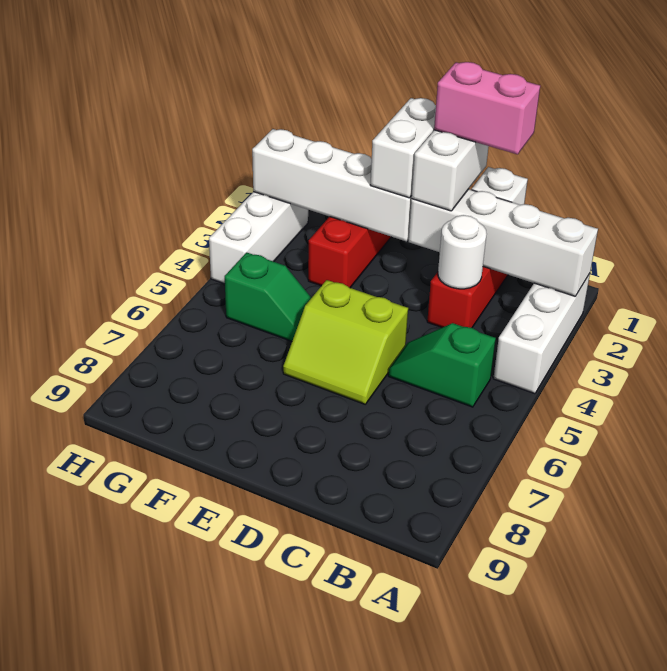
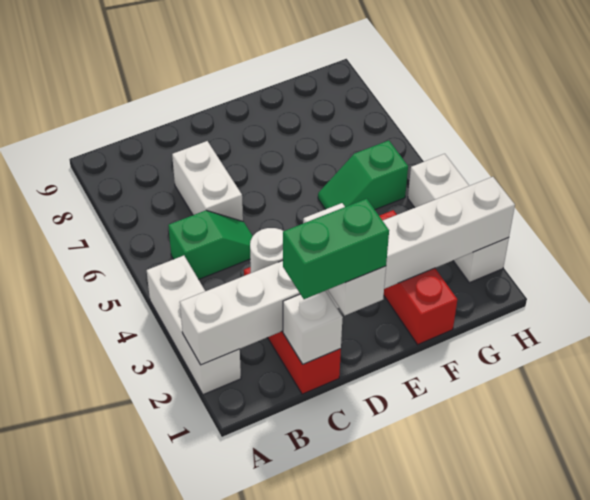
pink brick C1:D1 level 4 -> green brick C1:D1 level 4
lime slope D5:E6 level 1 top 5 -> none
white brick E1:E2 level 3 -> white brick C6:C7 level 1

